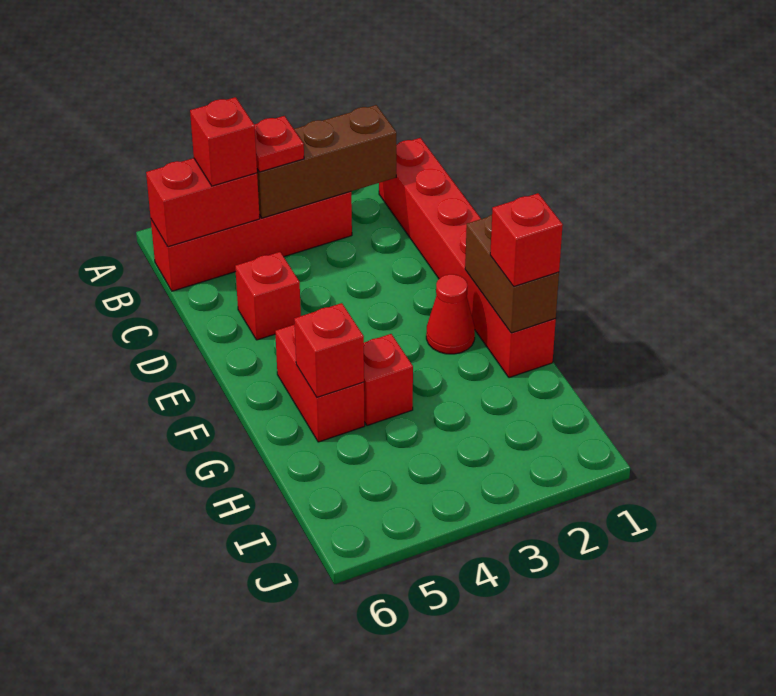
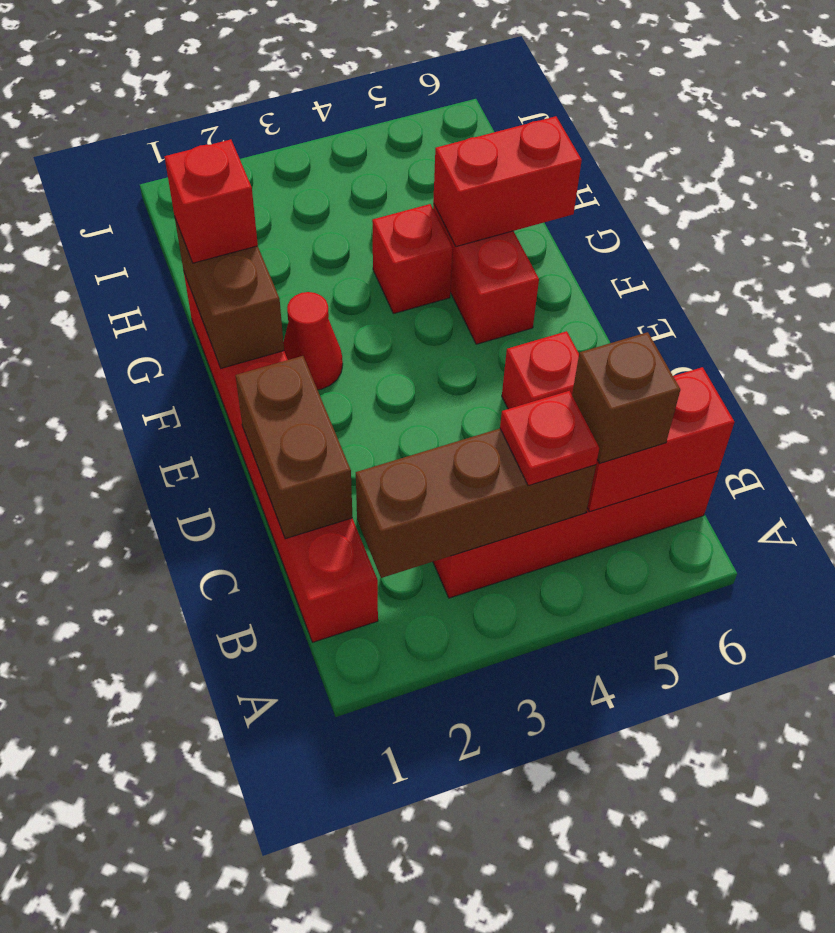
red brick B5 level 3 -> brown brick B5 level 3
none -> brown brick C1:D1 level 2
red brick G5 level 2 -> red brick G5:G6 level 2

